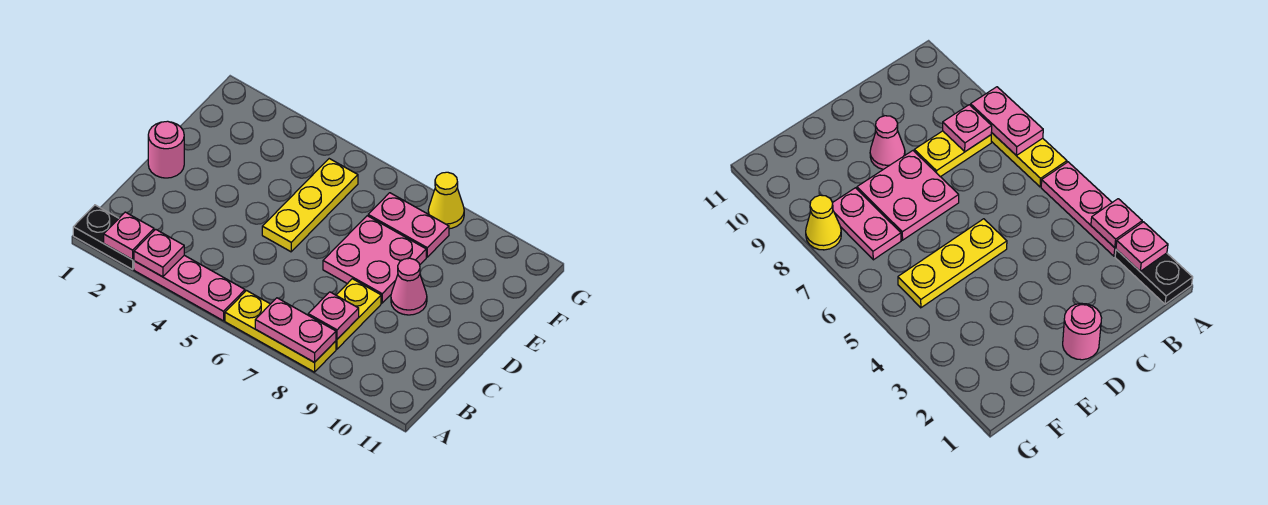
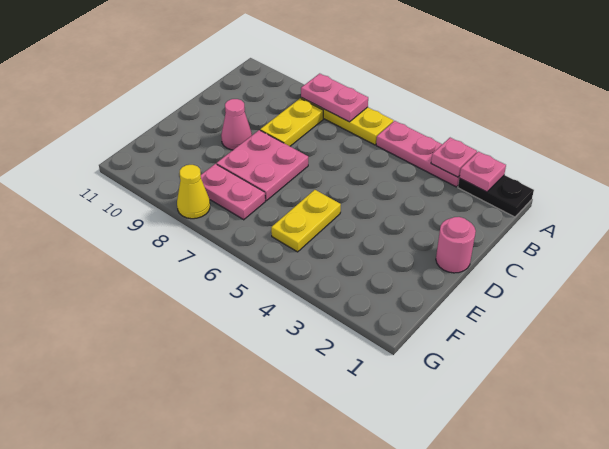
pink plate B8 level 2 -> none
yellow plate D5:F5 level 1 -> yellow plate E5:F5 level 1

